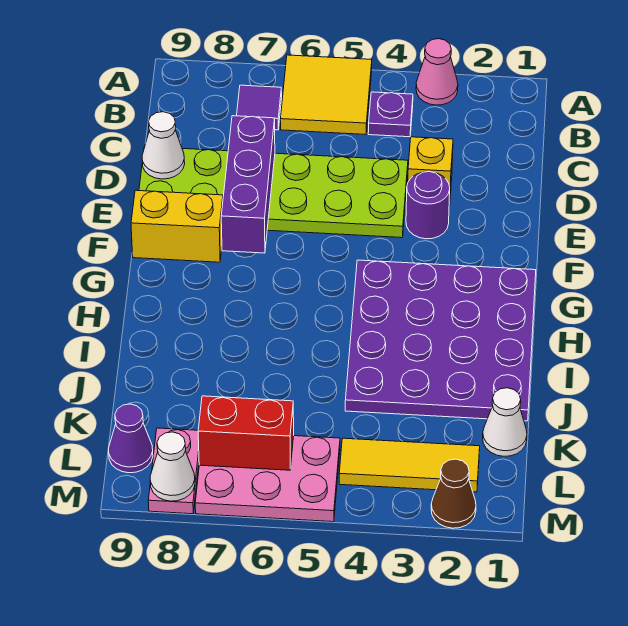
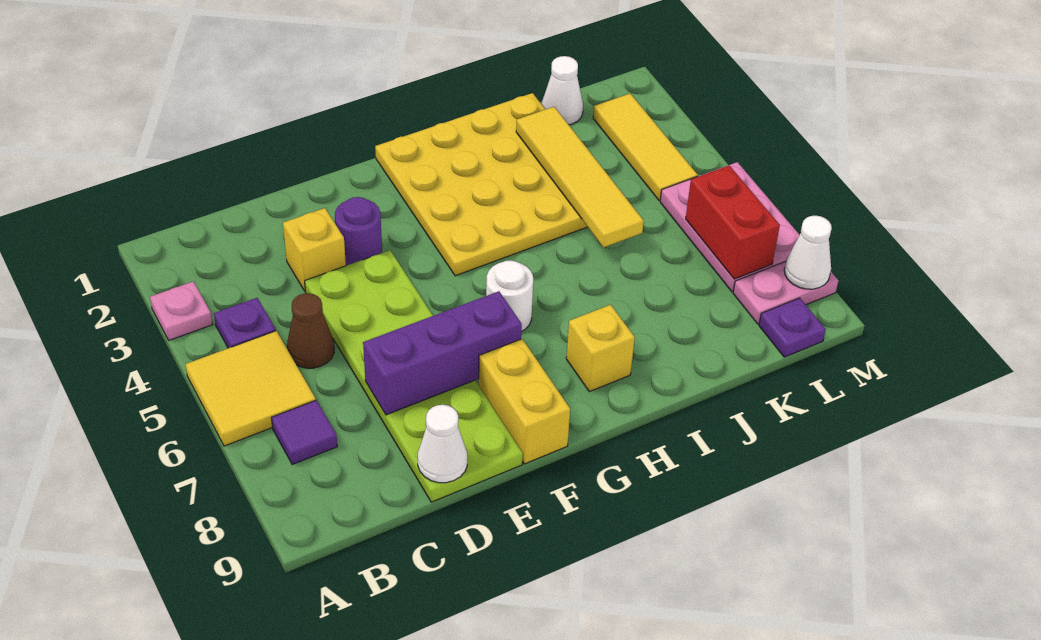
pink cone A3 level 1 -> pink plate A3 level 1
purple plate G1:J4 level 1 -> yellow plate G1:J4 level 1
none -> white round brick G6 level 1
none -> yellow brick H8 level 1
none -> yellow tile J2:J5 level 2
purple cone L9 level 1 -> purple plate L9 level 1
brown cone M2 level 1 -> brown cone C5 level 1

